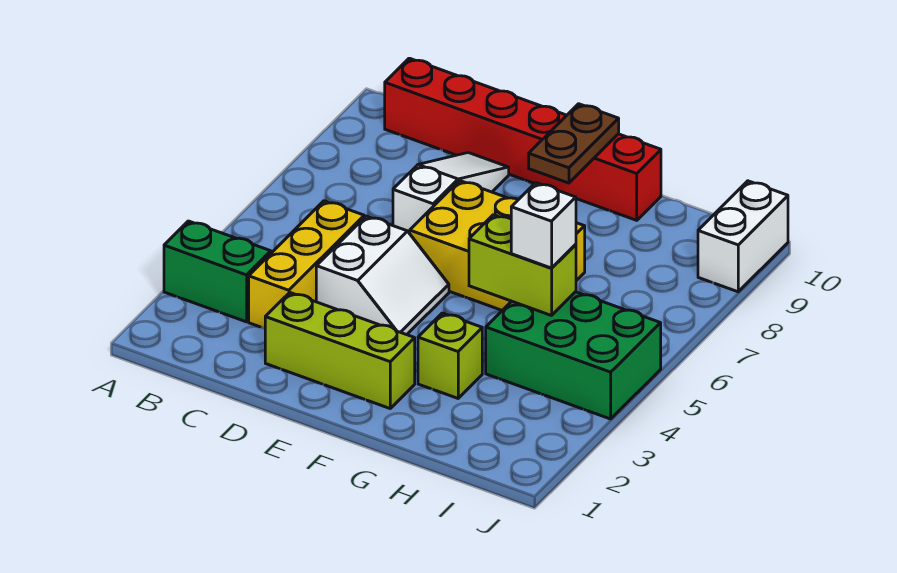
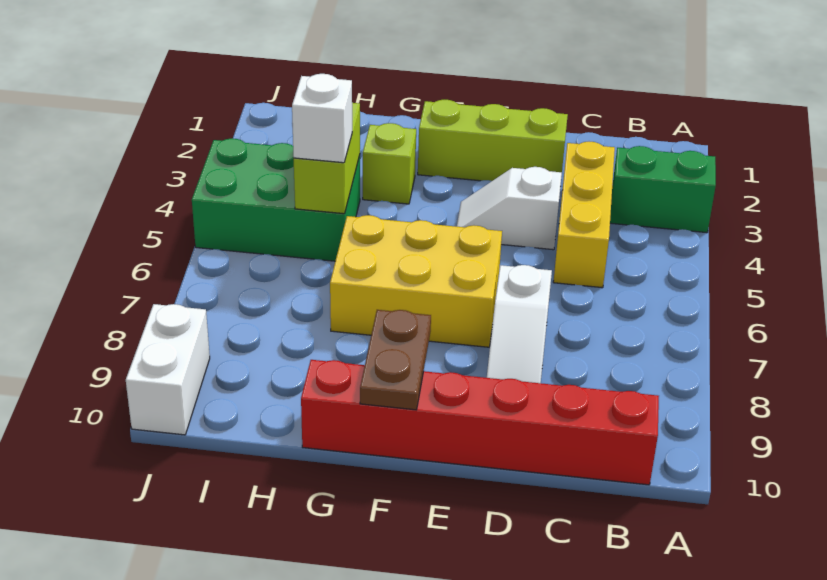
white slope D4:E5 level 1 top D -> white slope D4:E4 level 1 top D
lime brick G5:H5 level 2 -> lime brick H4:H5 level 2

